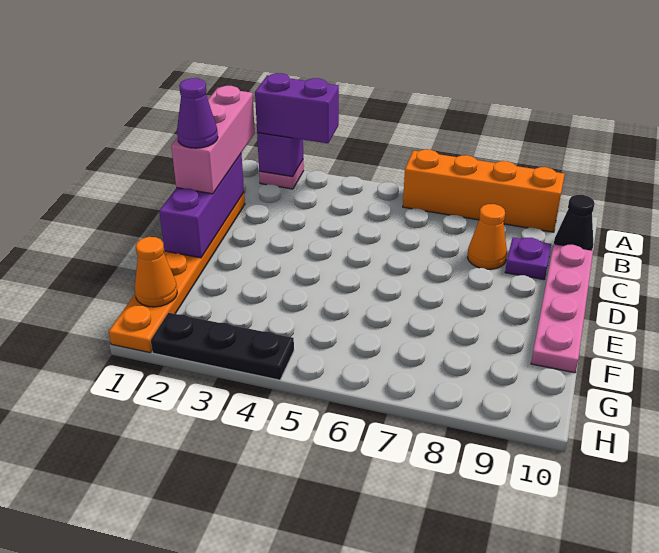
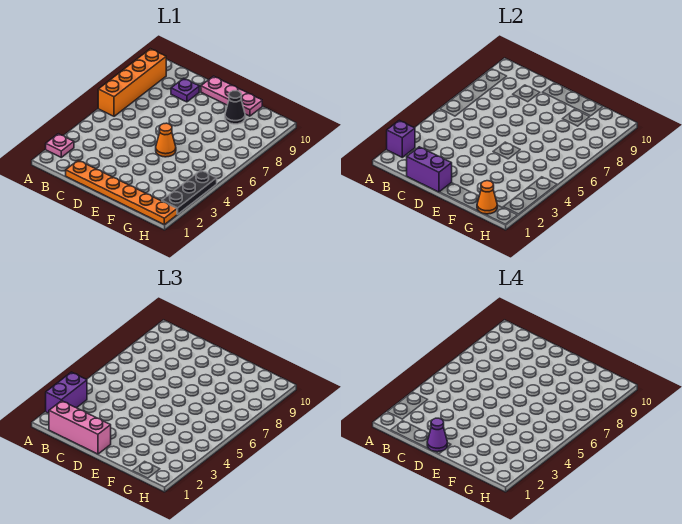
black cone B10 level 1 -> black cone F9 level 1
purple brick C1:E1 level 2 -> purple brick C1:D1 level 2
orange cone C8 level 1 -> orange cone E5 level 1
pink plate C10:F10 level 1 -> pink plate D10:F10 level 1

